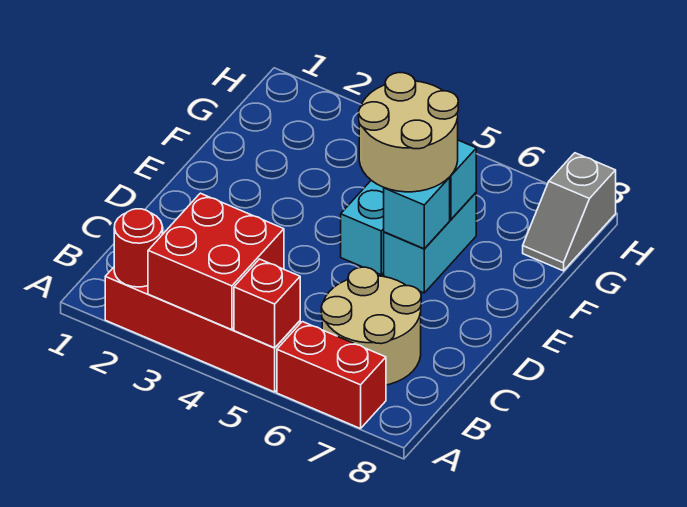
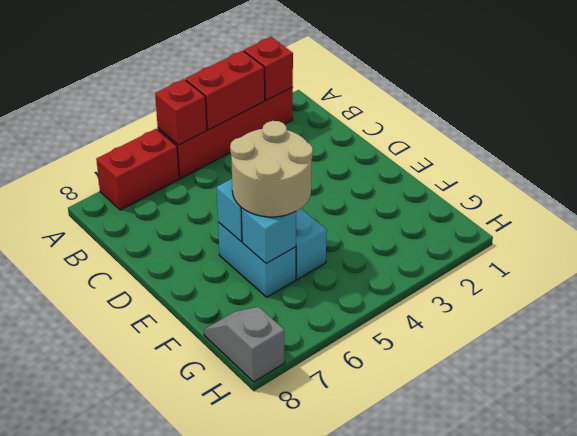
red round brick A2 level 2 -> red brick A2 level 2
red brick A3:B4 level 2 -> red brick A3:A4 level 2
tan round brick B6:C7 level 1 -> none

